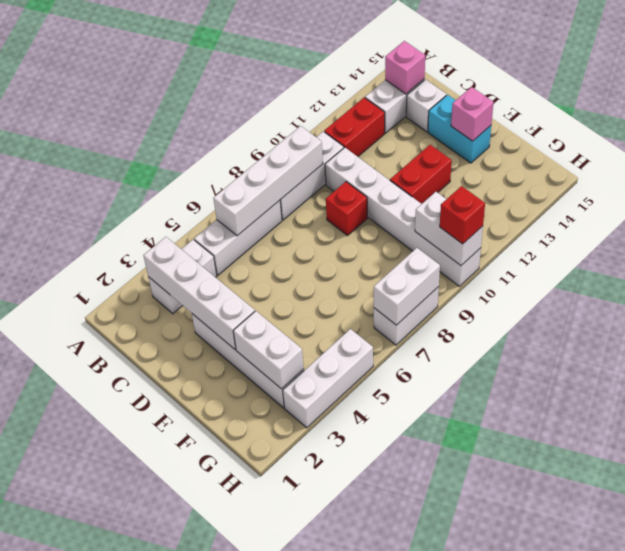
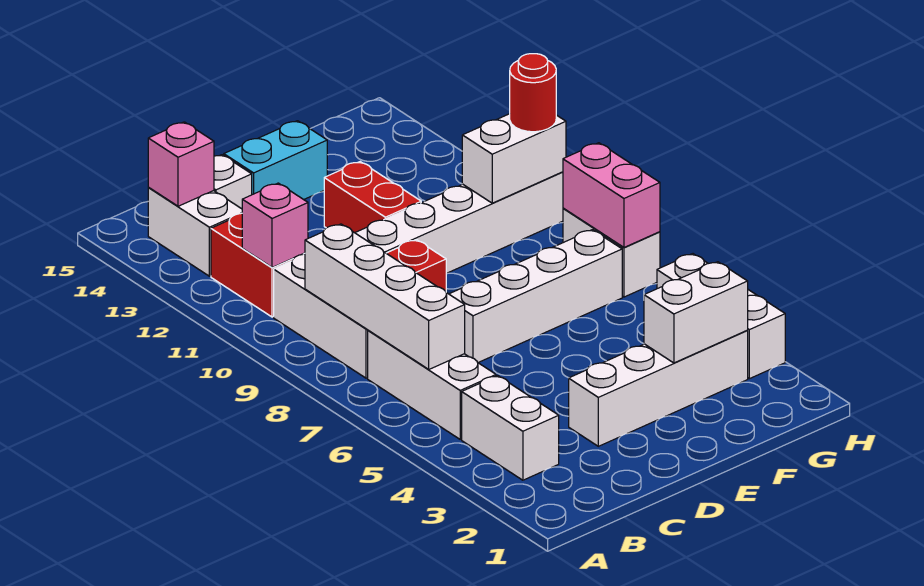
white brick B3:E3 level 2 -> white brick D7:G7 level 1
pink brick E14 level 2 -> pink brick B11 level 2
white brick H7:H8 level 2 -> pink brick H7:H8 level 2
red brick H10 level 3 -> red round brick H10 level 3

